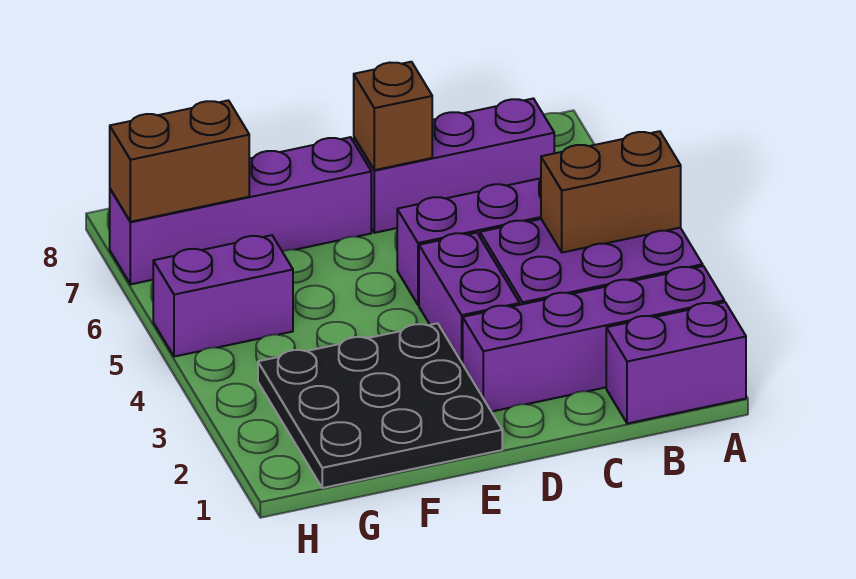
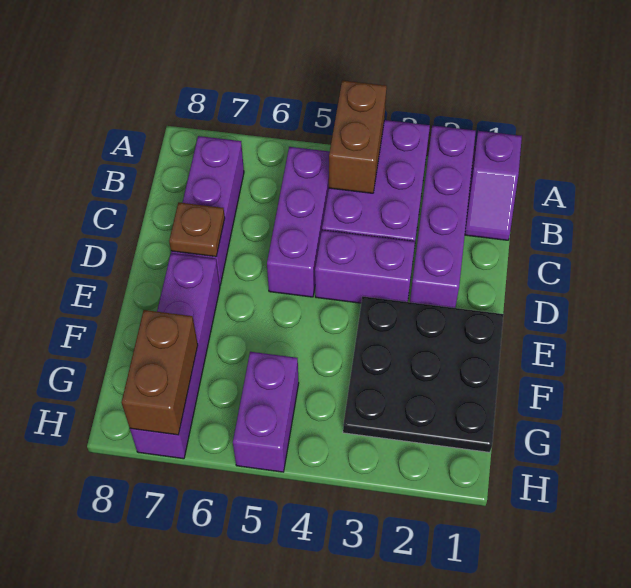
purple brick A1:B1 level 1 -> purple slope A1:B1 level 1 top A
brown brick D7 level 2 -> brown plate D7 level 2

